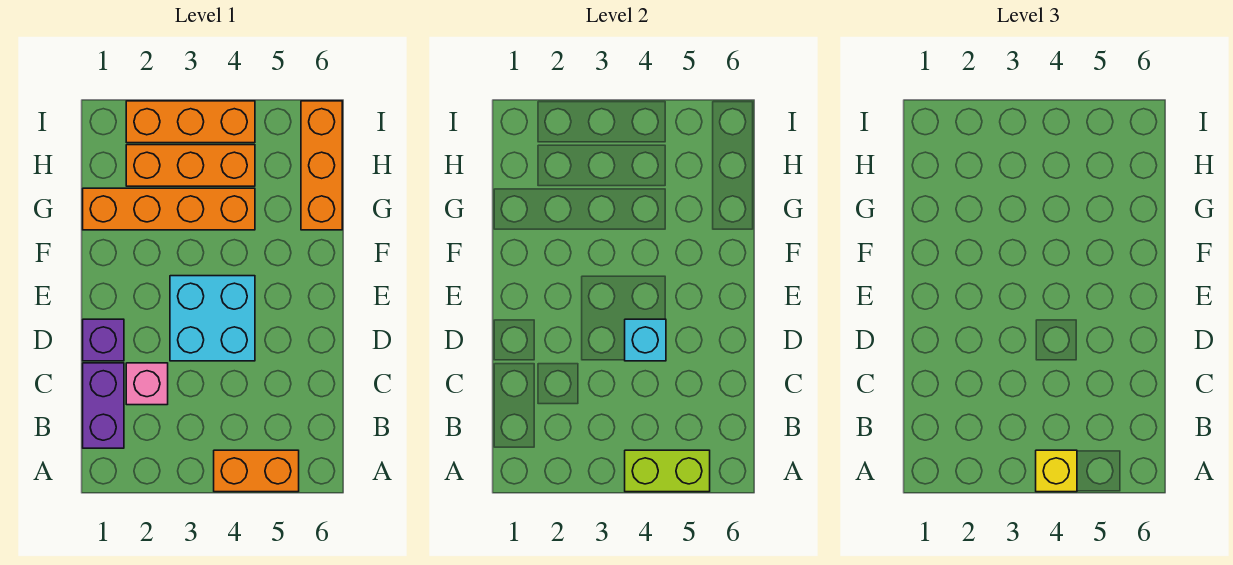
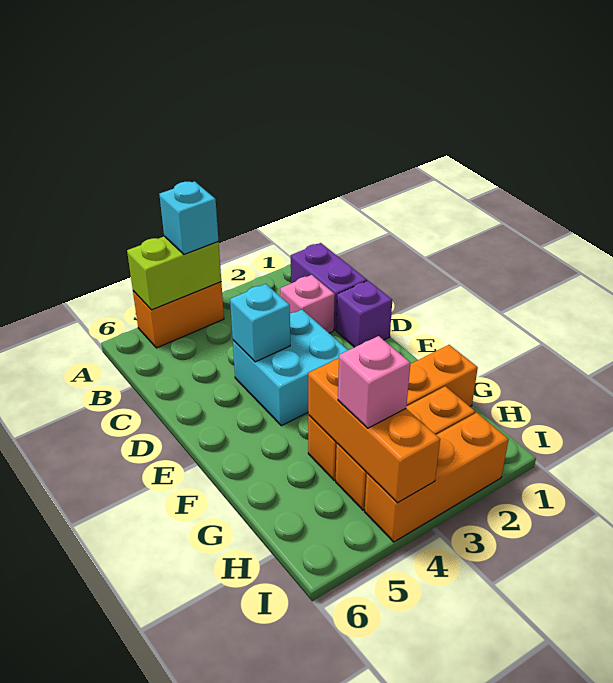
yellow brick A4 level 3 -> cyan brick A4 level 3
orange brick G6:I6 level 1 -> orange brick G4:I4 level 2
none -> pink brick H4 level 3

